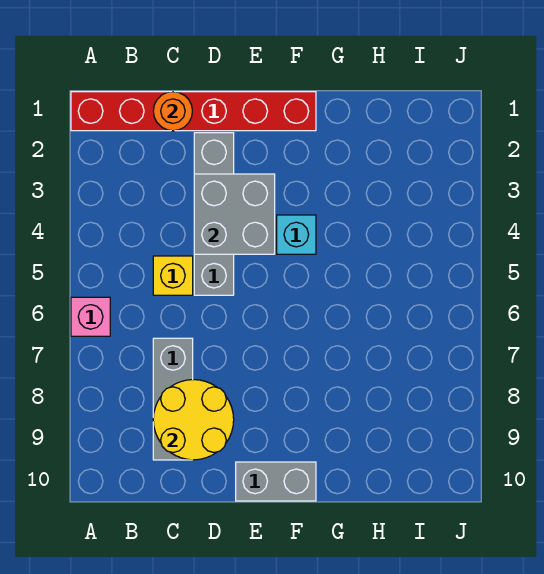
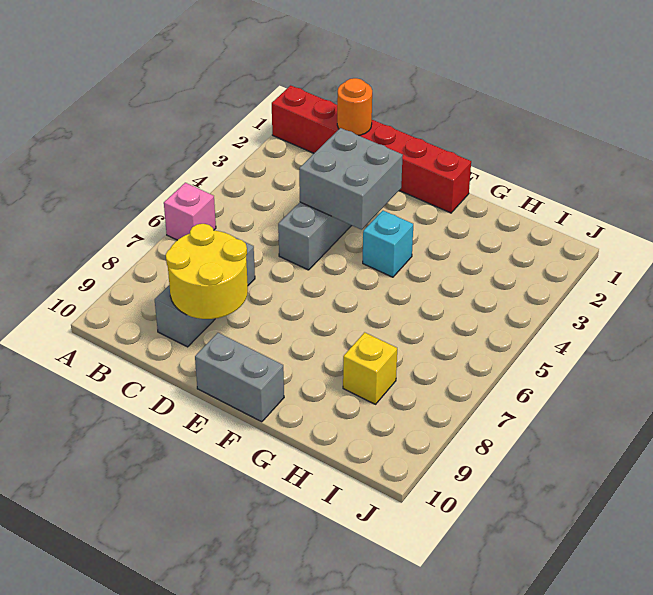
yellow brick C5 level 1 -> yellow brick H8 level 1

